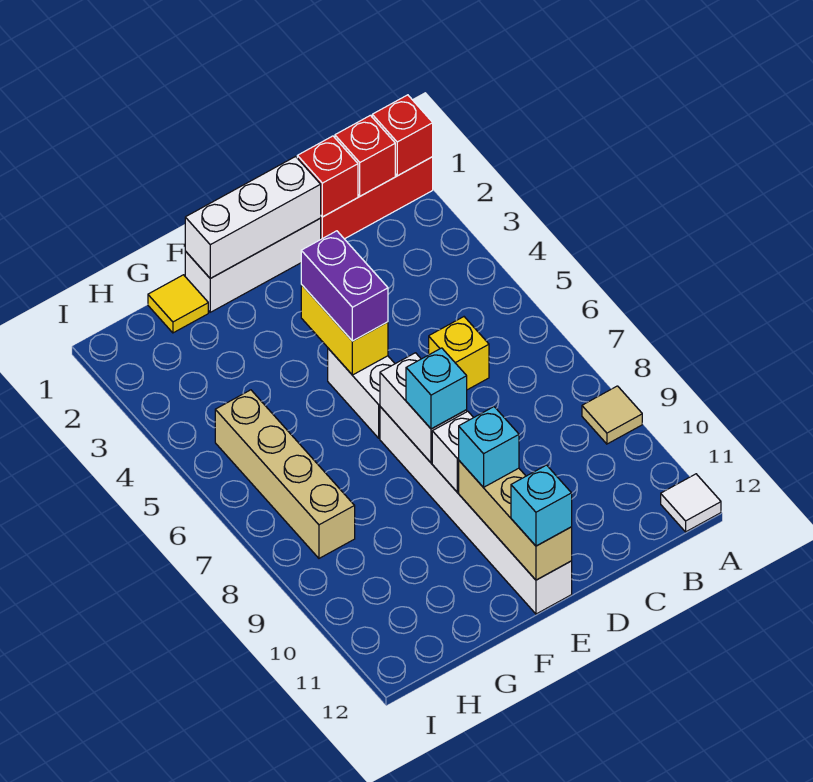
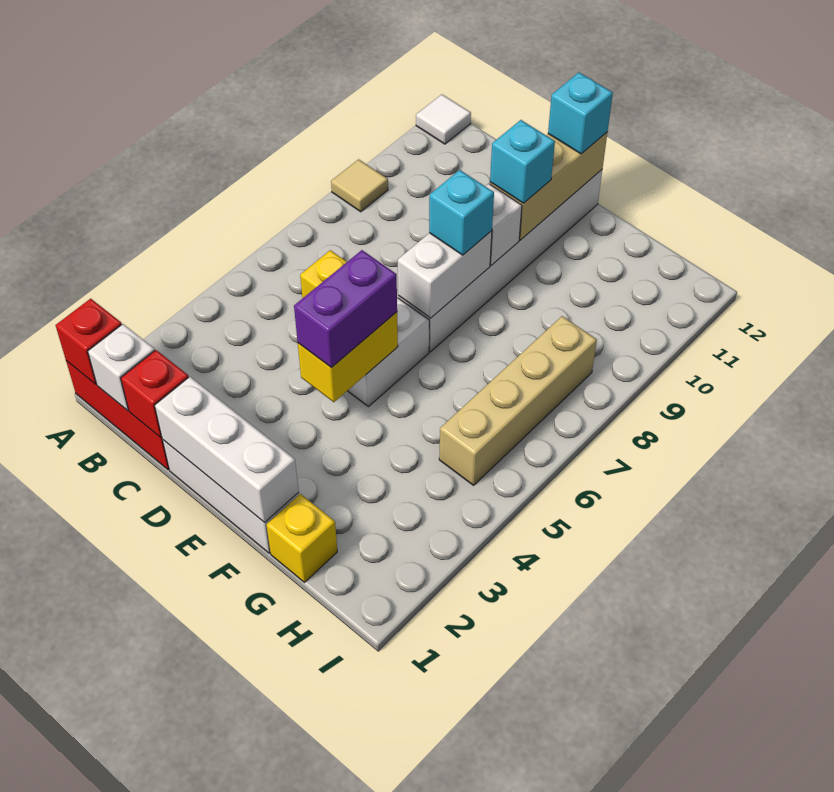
red brick B1 level 2 -> white brick B1 level 2
yellow tile G1 level 1 -> yellow brick G1 level 1

